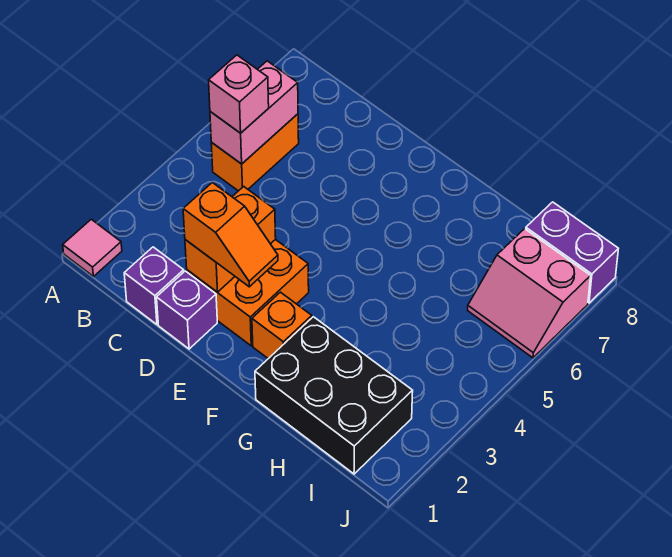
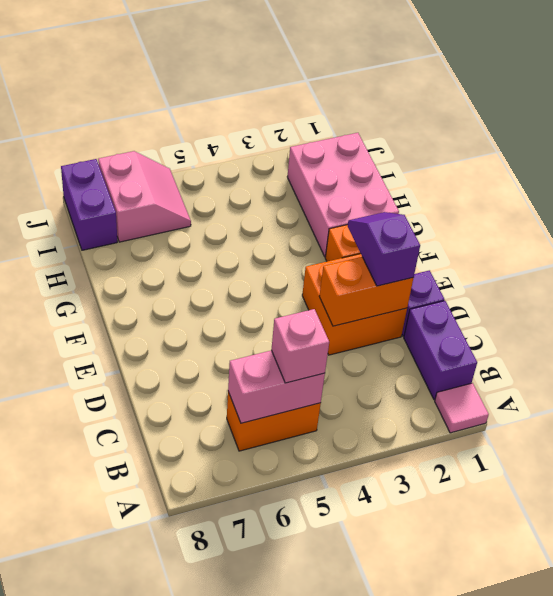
purple brick C1 level 1 -> purple brick B1:C1 level 1
orange slope D2:E2 level 3 top D -> purple slope D2:E2 level 3 top D
black brick G1:I2 level 1 -> pink brick G1:I2 level 1

